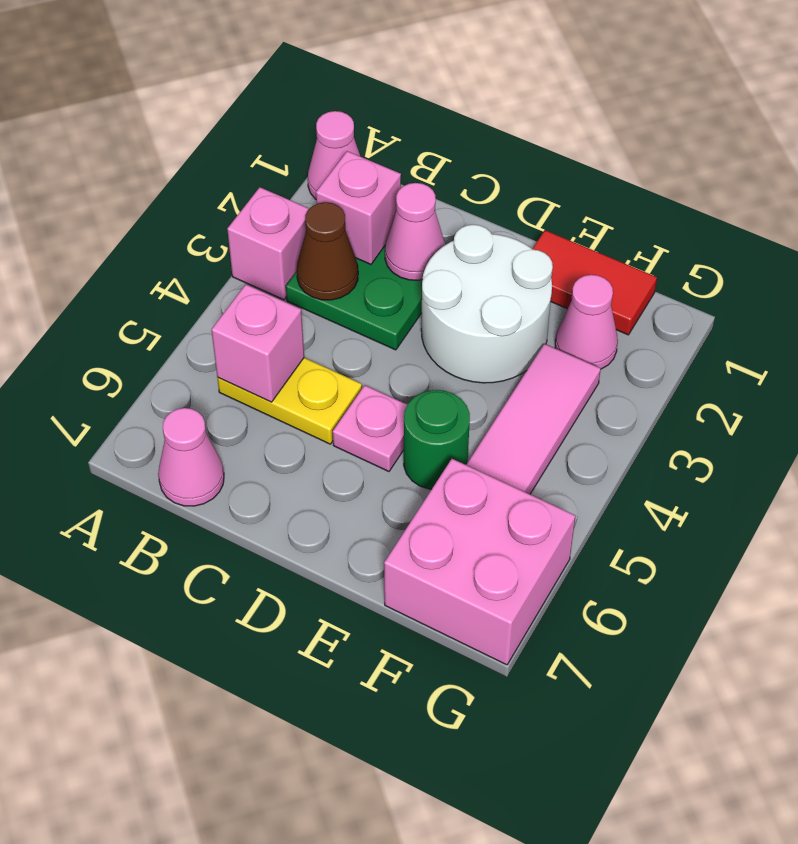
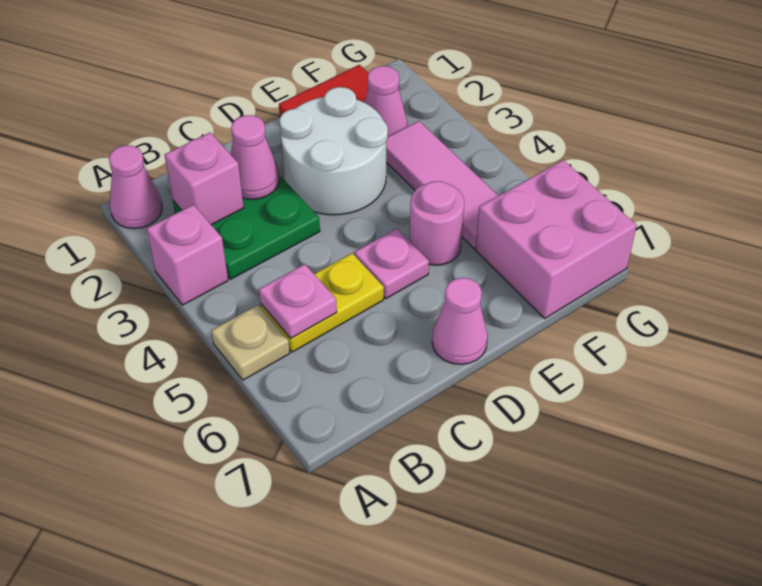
none -> tan plate A5 level 1
brown cone B3 level 2 -> none
pink brick B5 level 2 -> pink plate B5 level 2
pink cone B7 level 1 -> pink cone D7 level 1
green round brick E5 level 1 -> pink round brick E5 level 1

